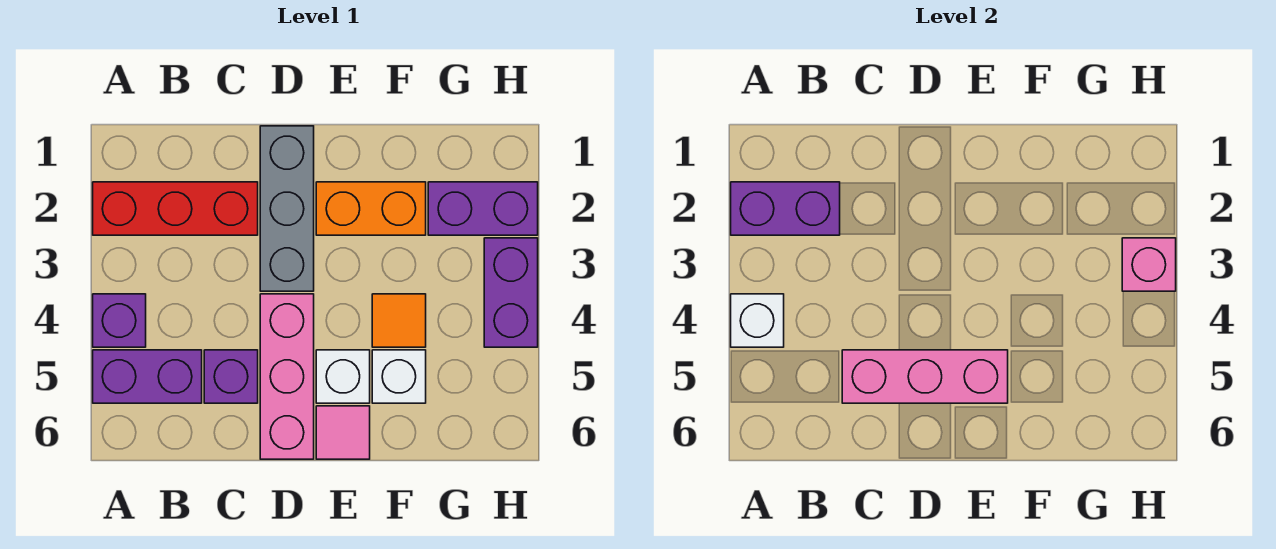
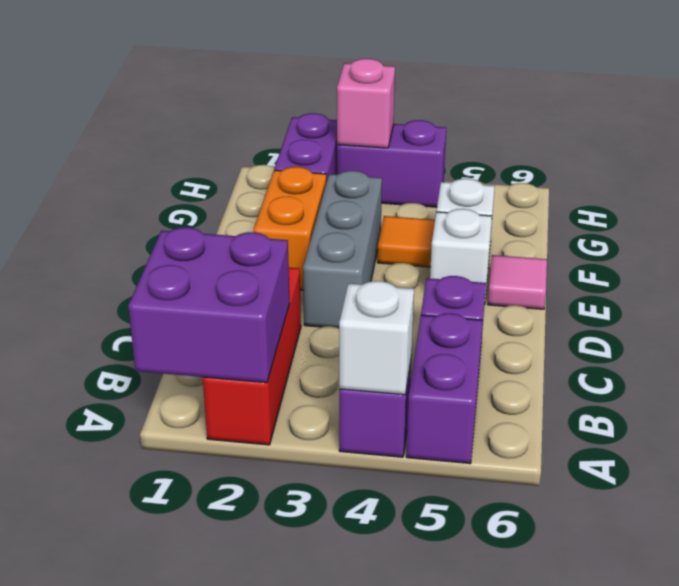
purple brick A2:B2 level 2 -> purple brick A1:B2 level 2
pink brick C5:E5 level 2 -> none
grey brick D1:D3 level 1 -> grey brick D3:F3 level 1
pink brick D4:D6 level 1 -> none

